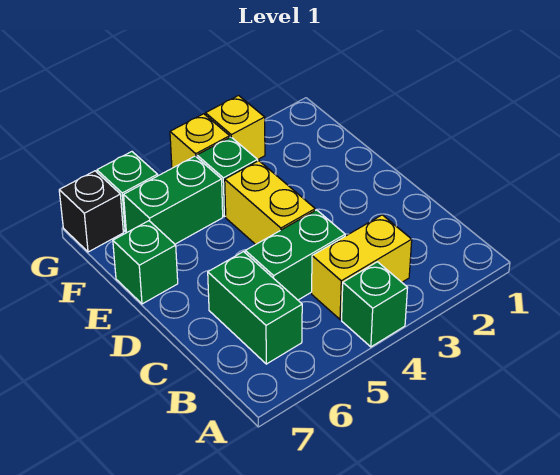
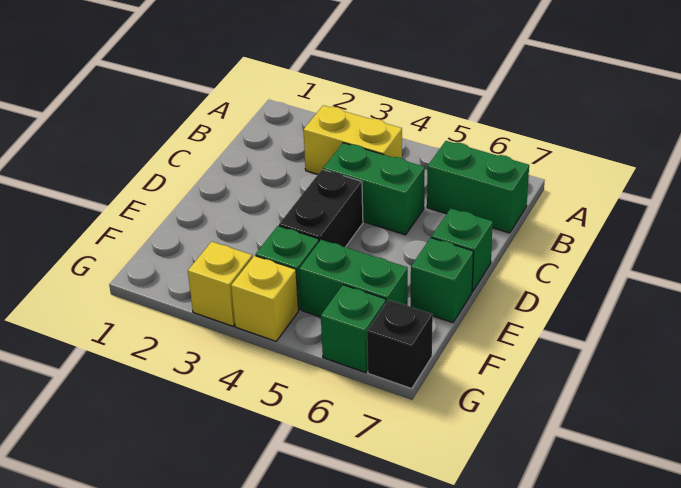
green brick A4 level 1 -> green brick D7 level 1
green brick B6:C6 level 1 -> green brick B6:B7 level 1
yellow brick D4:E4 level 1 -> black brick D4:E4 level 1

